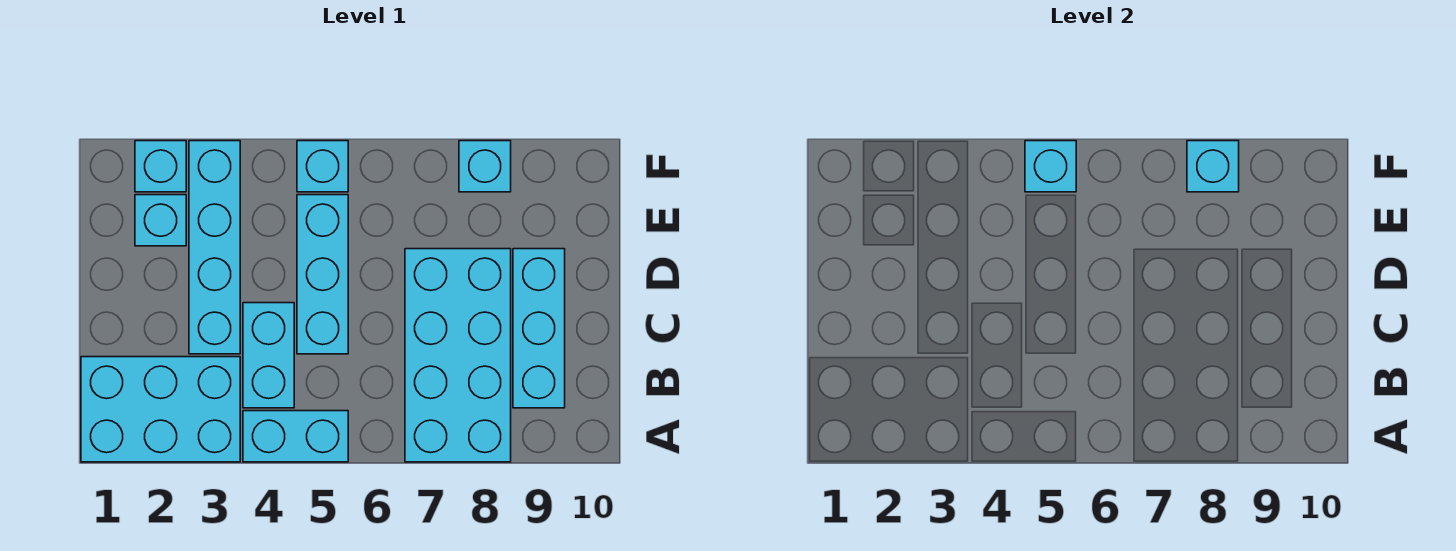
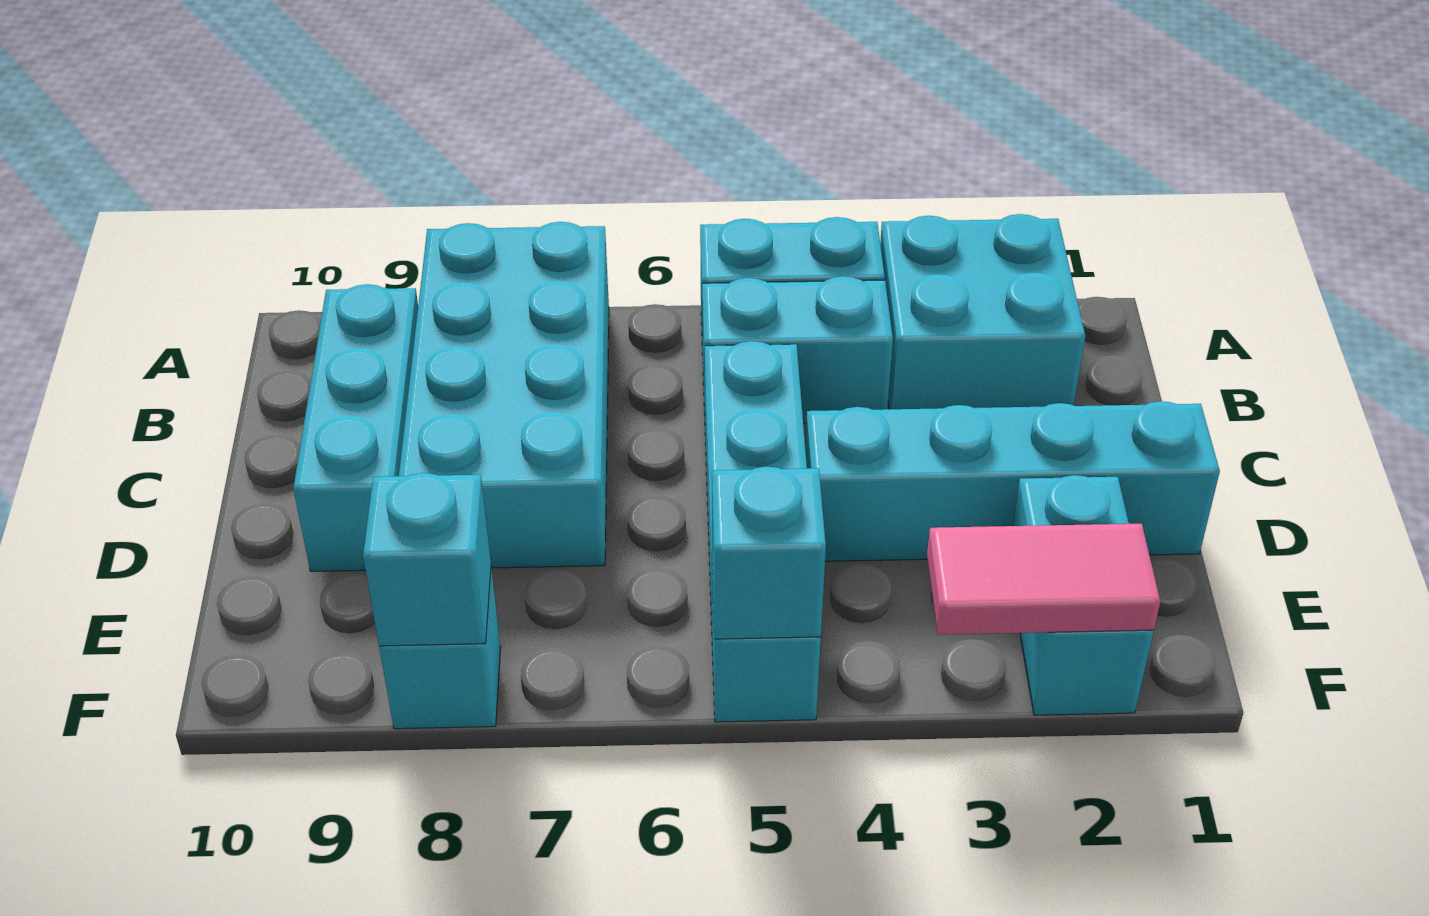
cyan brick A1:B3 level 1 -> cyan brick A2:B3 level 1
cyan brick B4:C4 level 1 -> cyan brick B4:B5 level 1
cyan brick C3:F3 level 1 -> cyan brick D1:D4 level 1
none -> pink tile F2:F3 level 2

